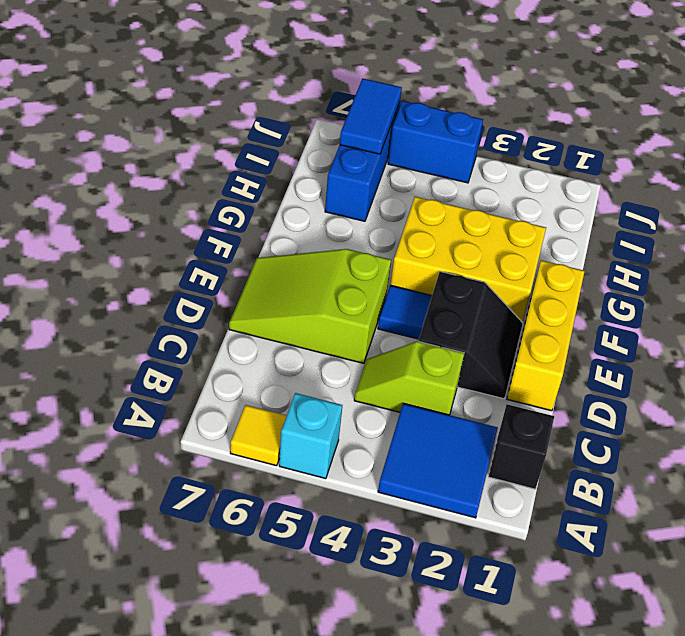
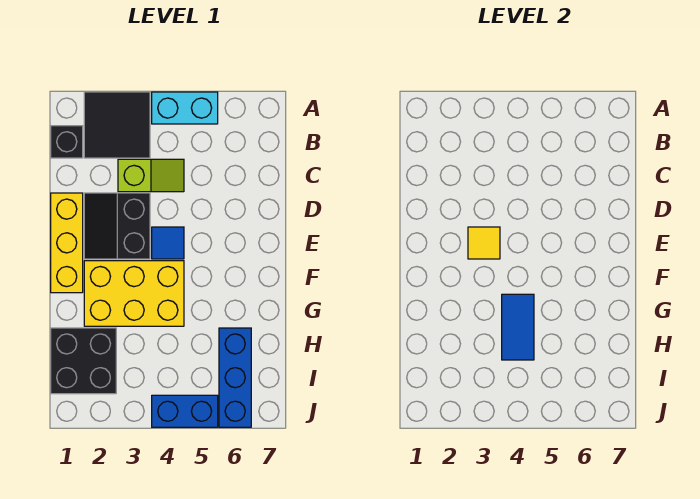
blue tile A2:B3 level 1 -> black tile A2:B3 level 1
cyan brick A5 level 1 -> cyan brick A4:A5 level 1
yellow tile A6 level 1 -> yellow tile E3 level 2
lime slope D5:E7 level 1 top 5 -> none
none -> black brick H1:I2 level 1
blue tile I6:J6 level 2 -> blue tile G4:H4 level 2

